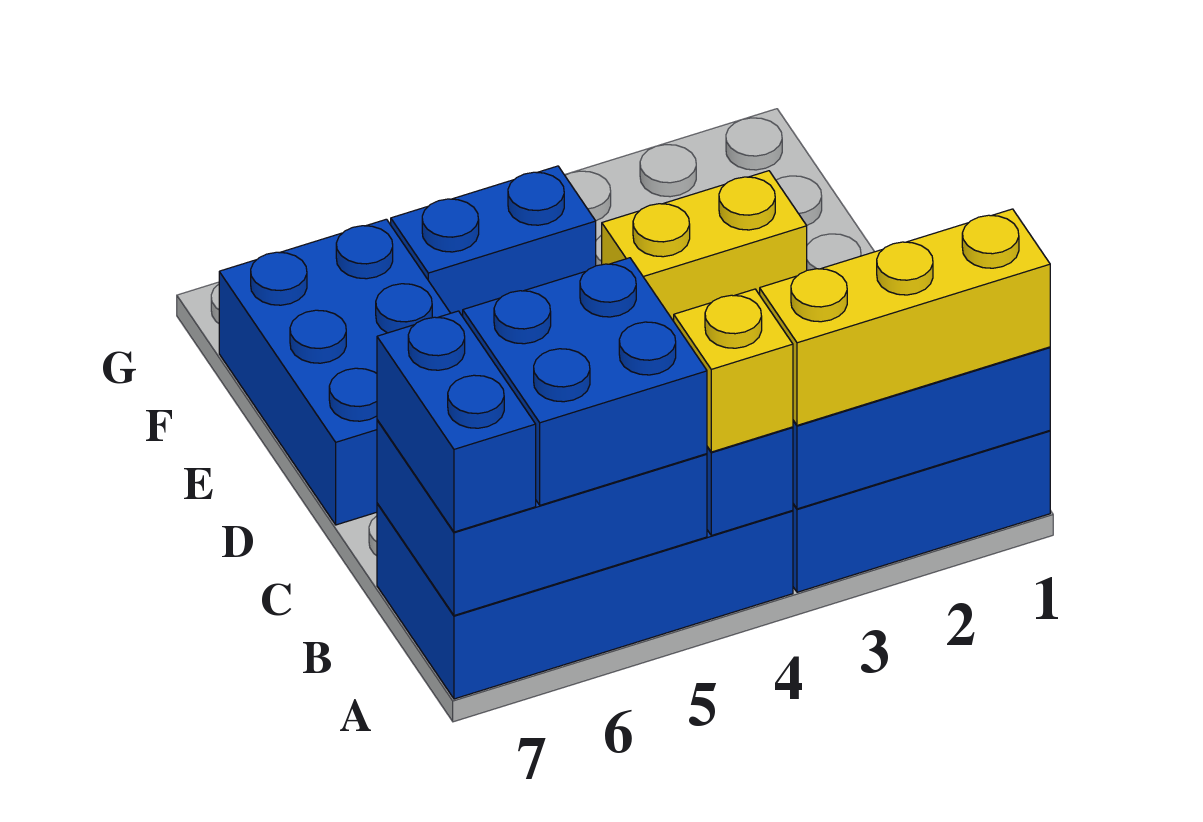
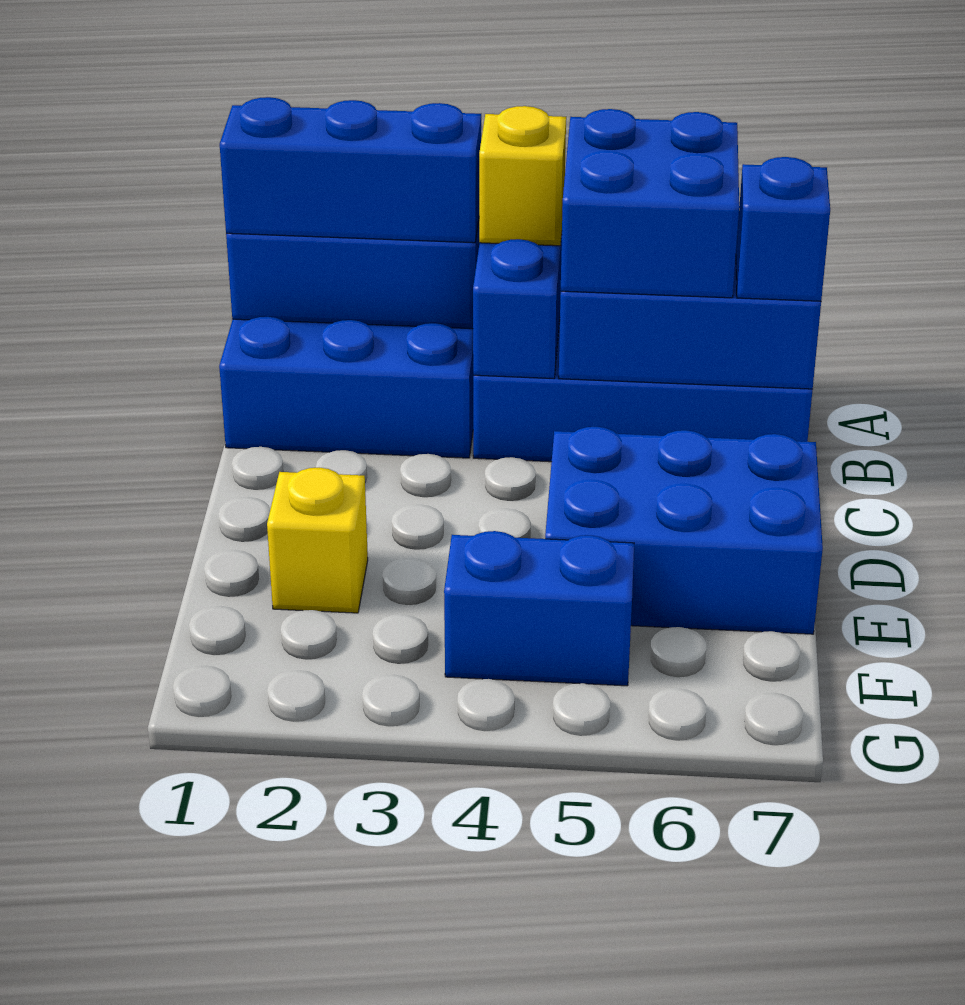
yellow brick A1:A3 level 3 -> blue brick A1:A3 level 3
blue brick A7:B7 level 3 -> blue brick B7 level 3
blue brick D6:F7 level 1 -> blue brick D5:E7 level 1
yellow brick E2:E3 level 1 -> yellow brick E2 level 1

